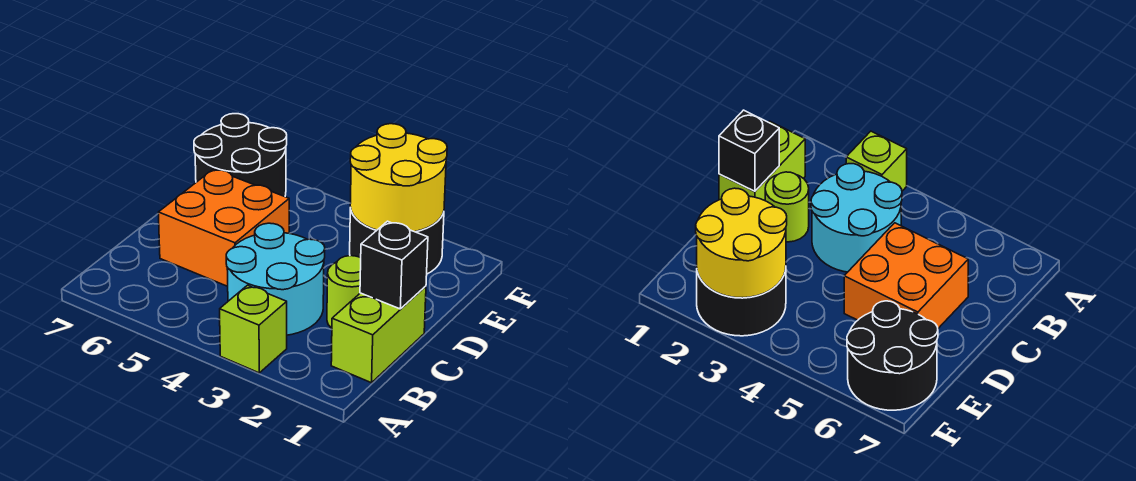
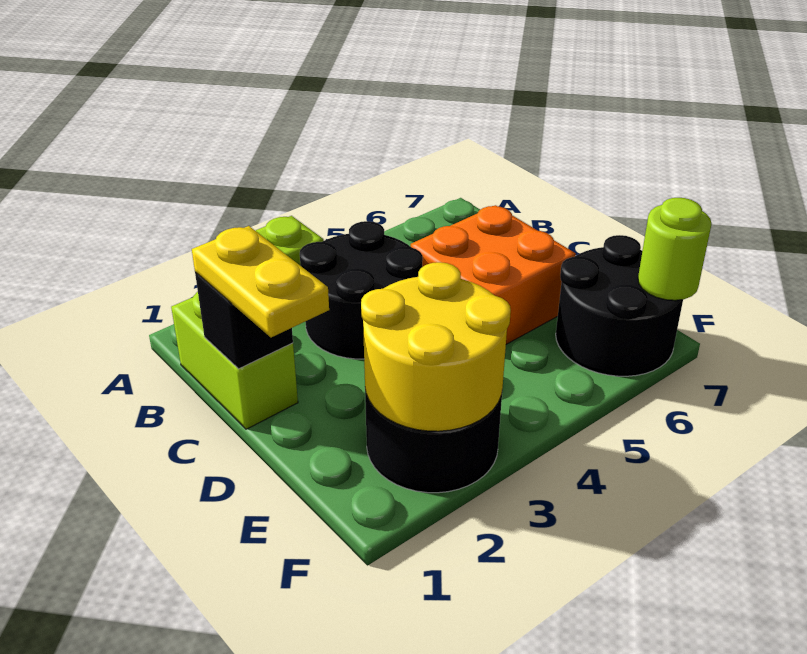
cyan round brick B3:C4 level 1 -> black round brick B3:C4 level 1
none -> yellow plate C1:D1 level 3
lime round brick C2 level 1 -> lime round brick F7 level 2

